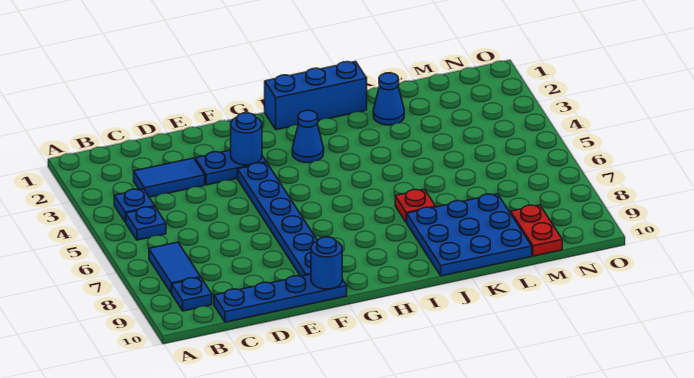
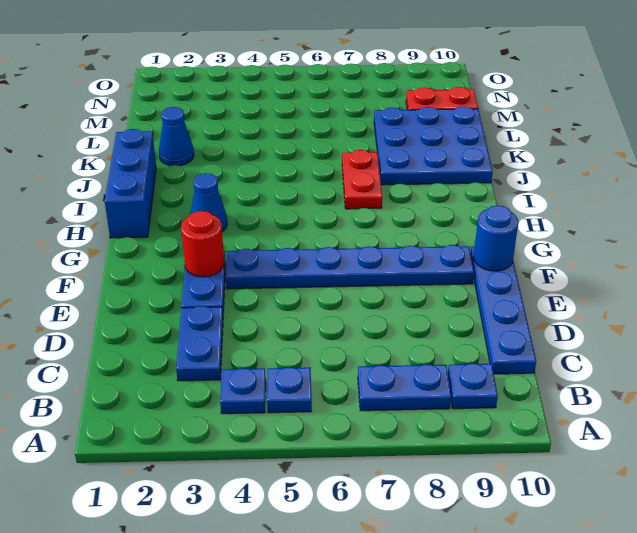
blue tile B7:B8 level 1 -> blue plate B7:B8 level 1
blue tile C3:D3 level 1 -> blue plate C3:D3 level 1
blue round brick F3 level 2 -> red round brick F3 level 2
red plate J7 level 1 -> red plate I7:J7 level 1

